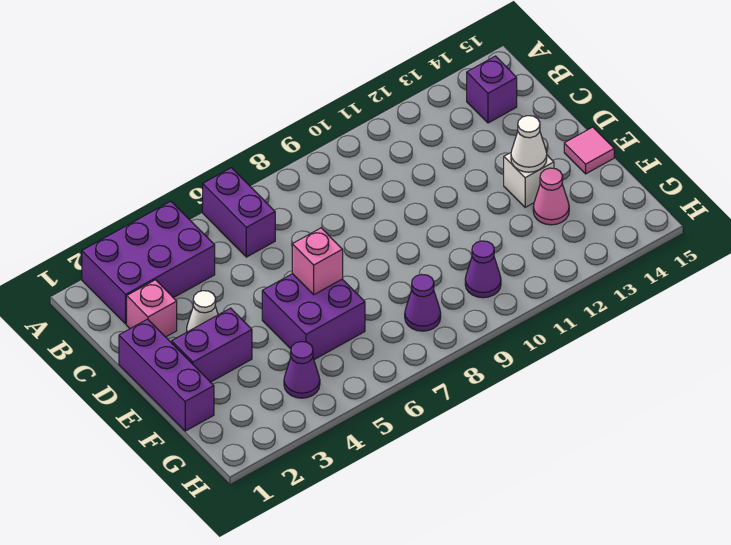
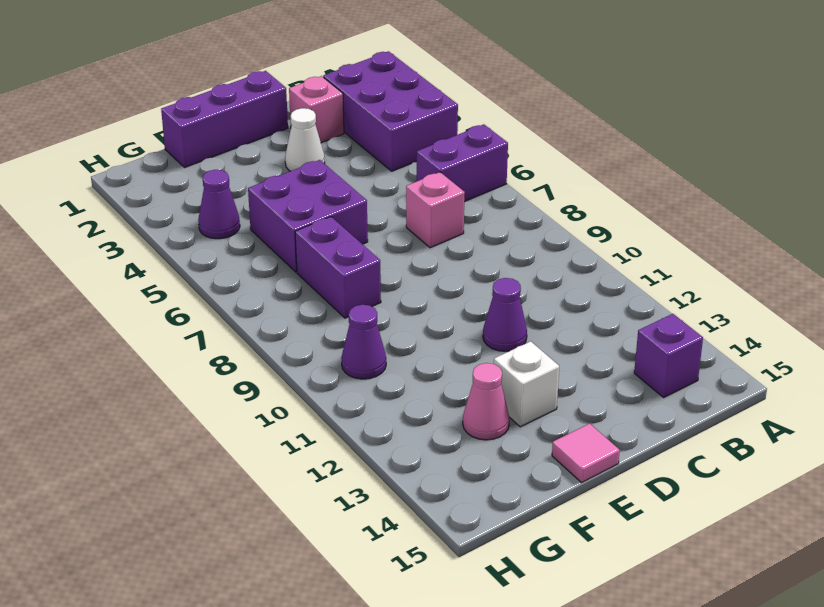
purple brick E2:E3 level 1 -> purple brick F7:F8 level 1
pink brick E6 level 2 -> pink brick C7 level 1
white cone E13 level 2 -> none
purple cone G8 level 1 -> purple cone D11 level 1

